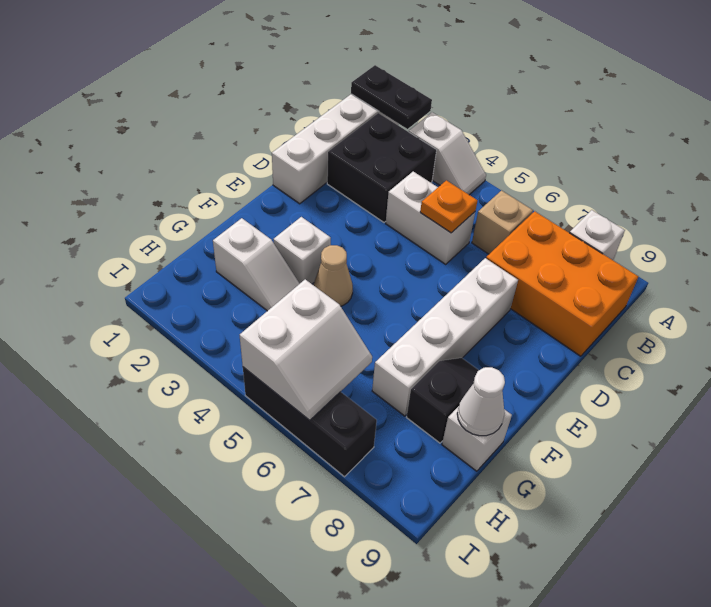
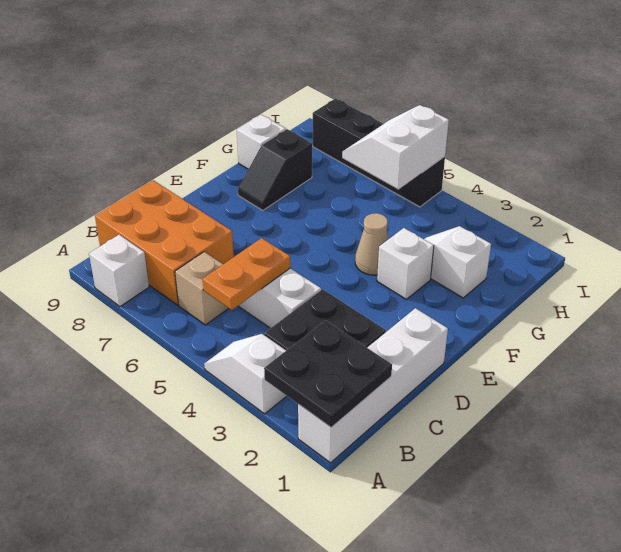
black plate A1:A2 level 2 -> black plate A1:B2 level 2
orange plate C5 level 2 -> orange plate B5:C5 level 2
white brick D7:G7 level 1 -> none
white cone G9 level 2 -> none
black brick I5:I7 level 1 -> black brick I5:I8 level 1

